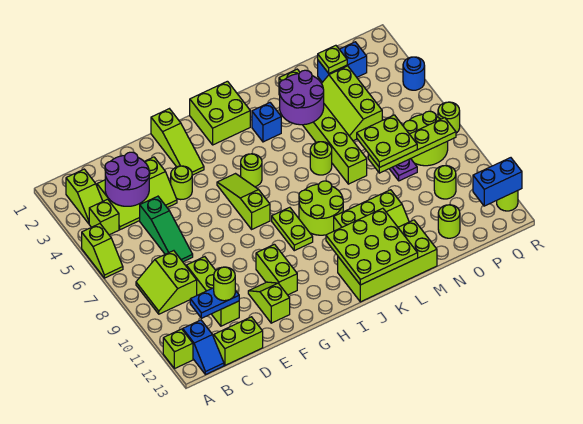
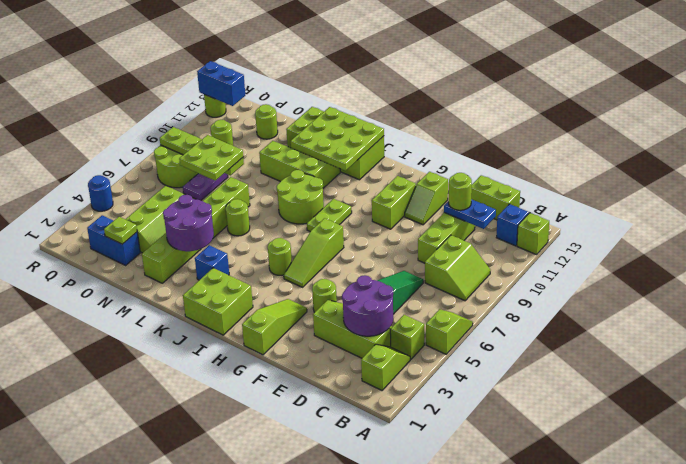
lime round brick R7 level 1 -> none

